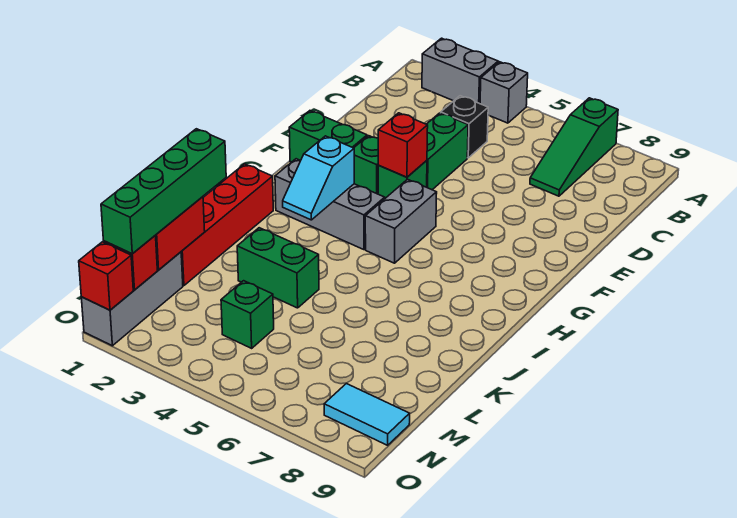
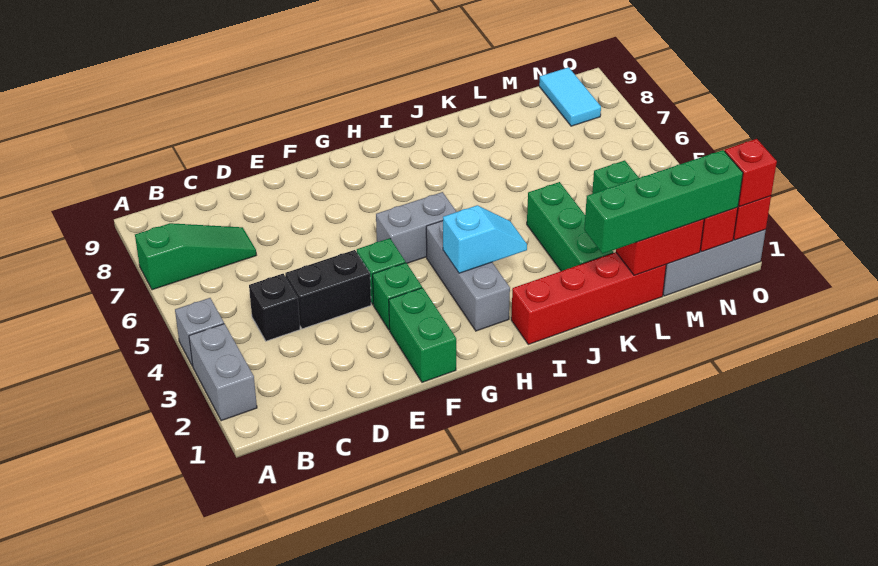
green brick D4:E4 level 1 -> black brick D4:E4 level 1
red brick F4 level 2 -> red brick O1 level 3
green brick K3:K4 level 1 -> green brick K2:K4 level 1

